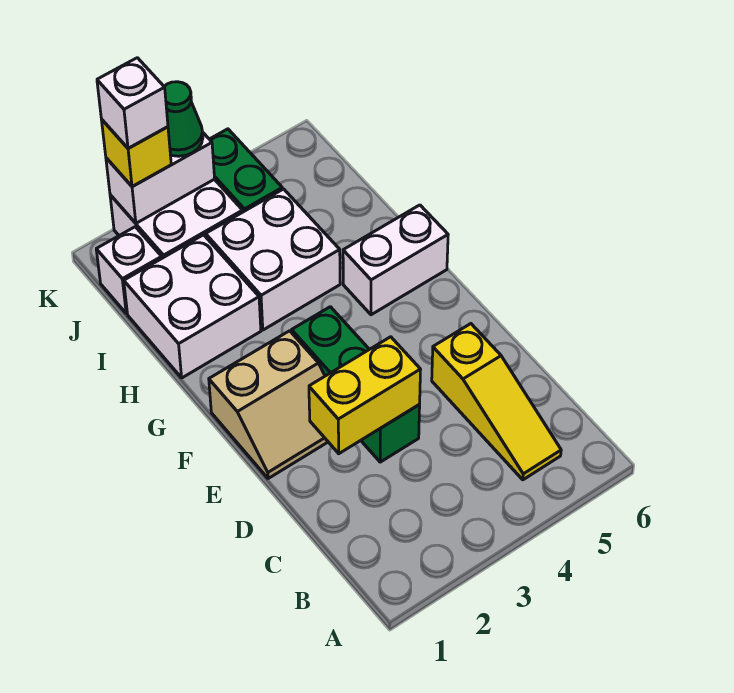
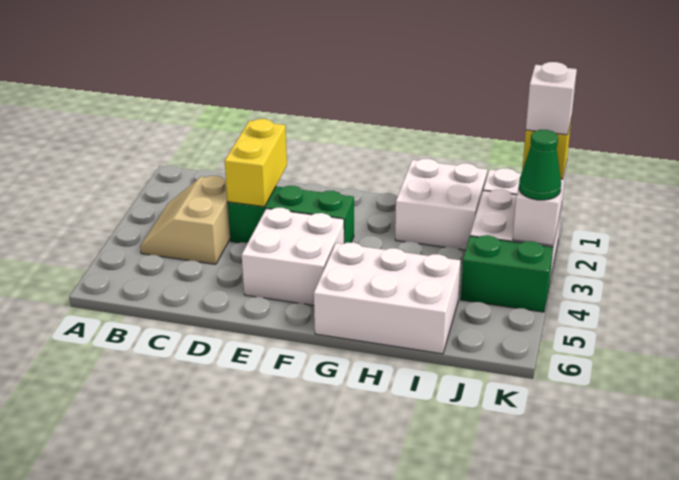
yellow slope B5:D5 level 1 top D -> none
tan slope E1:F2 level 1 top F -> tan slope B3:C4 level 1 top C
white brick G5:G6 level 1 -> white brick G5:I6 level 1
white brick H3:I4 level 1 -> white brick E4:F5 level 1

